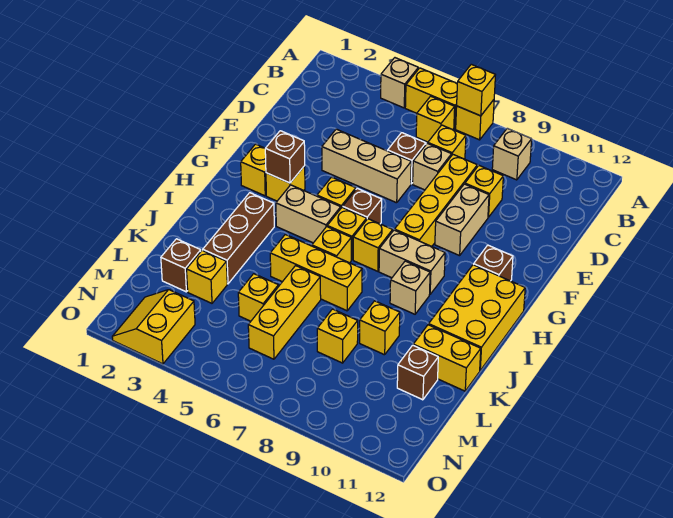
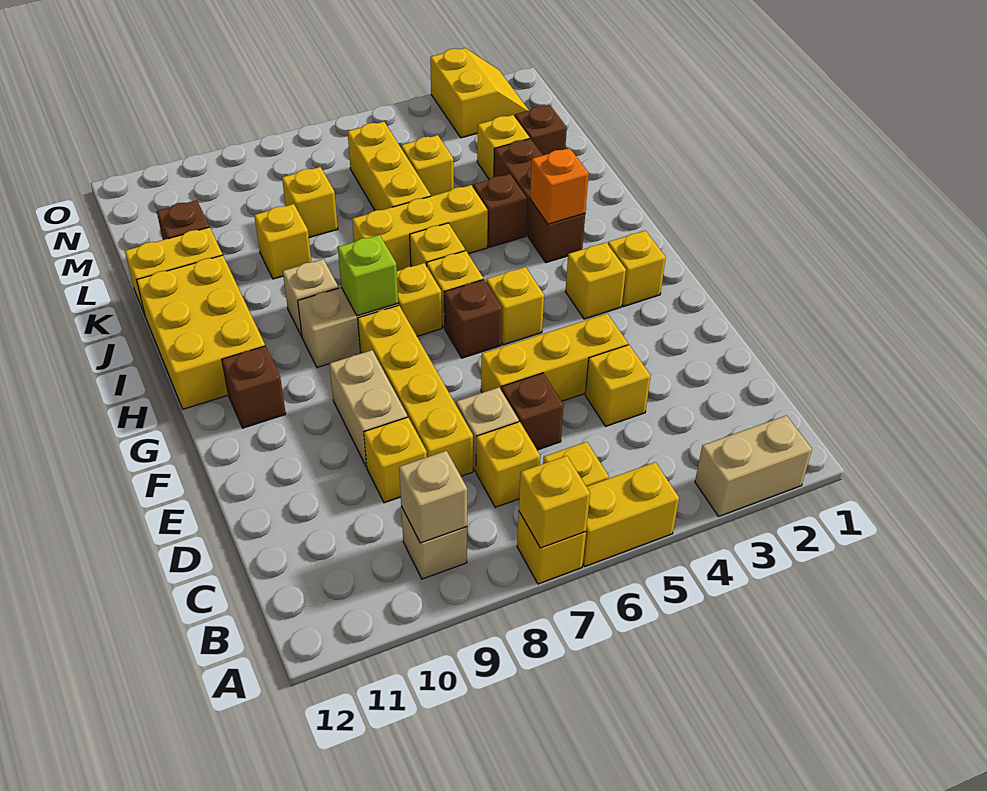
tan brick A4 level 1 -> tan brick B9 level 2
none -> yellow brick D4 level 1
tan brick E4:E6 level 1 -> yellow brick E4:E6 level 1
brown brick G3 level 2 -> brown brick J4 level 1
tan brick H4:H5 level 1 -> tan brick A2:A3 level 1
none -> lime brick H8 level 2
none -> orange brick I3 level 2

